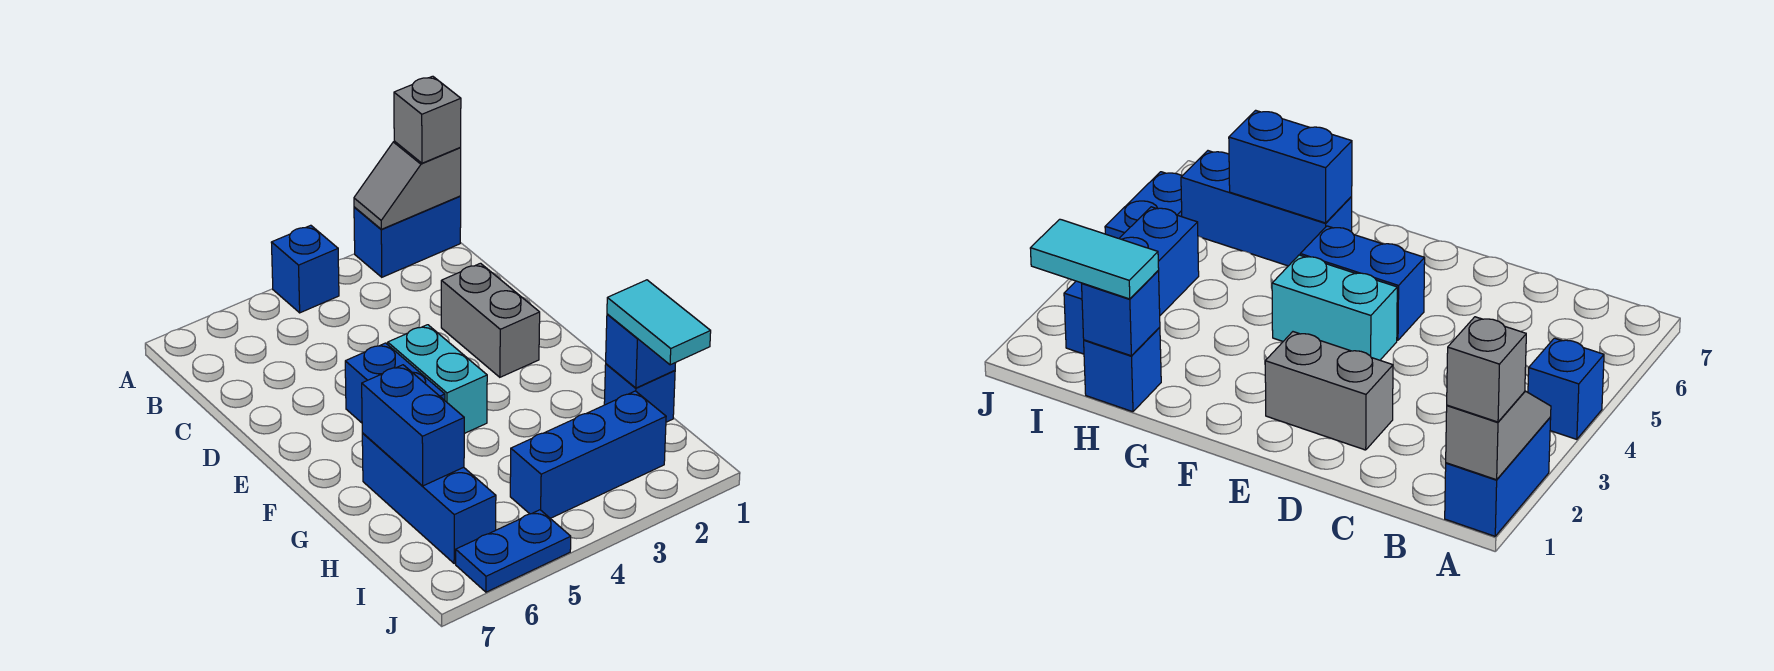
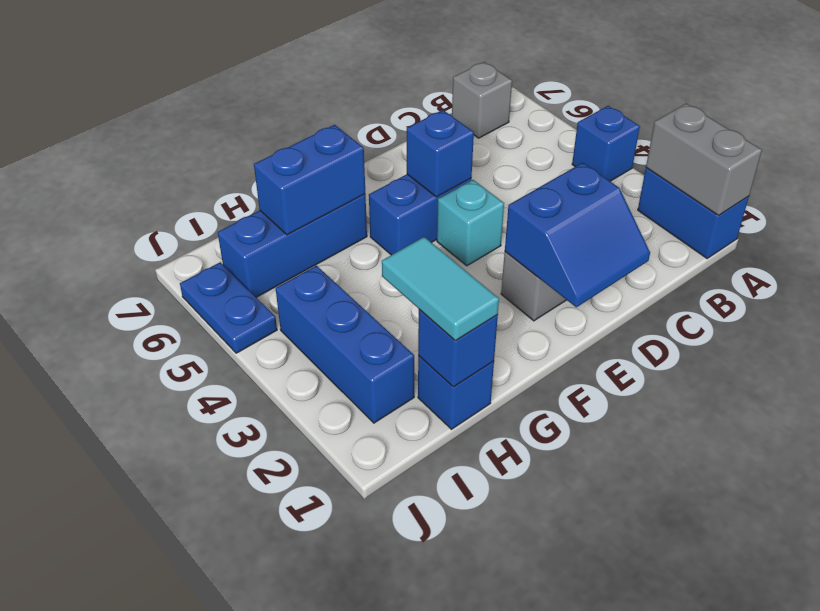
grey slope A1:A2 level 2 top 1 -> grey brick A1:A2 level 2
grey brick A1 level 3 -> grey brick B7 level 1
none -> blue slope D1:E2 level 2 top 2
cyan brick E4:F4 level 1 -> cyan brick E4 level 1
none -> blue brick E5 level 2
cyan tile H1:I1 level 3 -> cyan tile H1:H2 level 3

